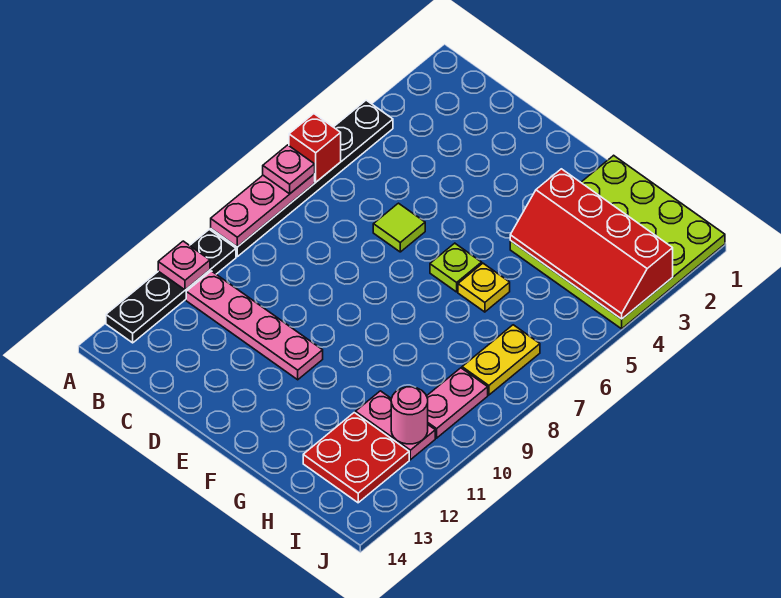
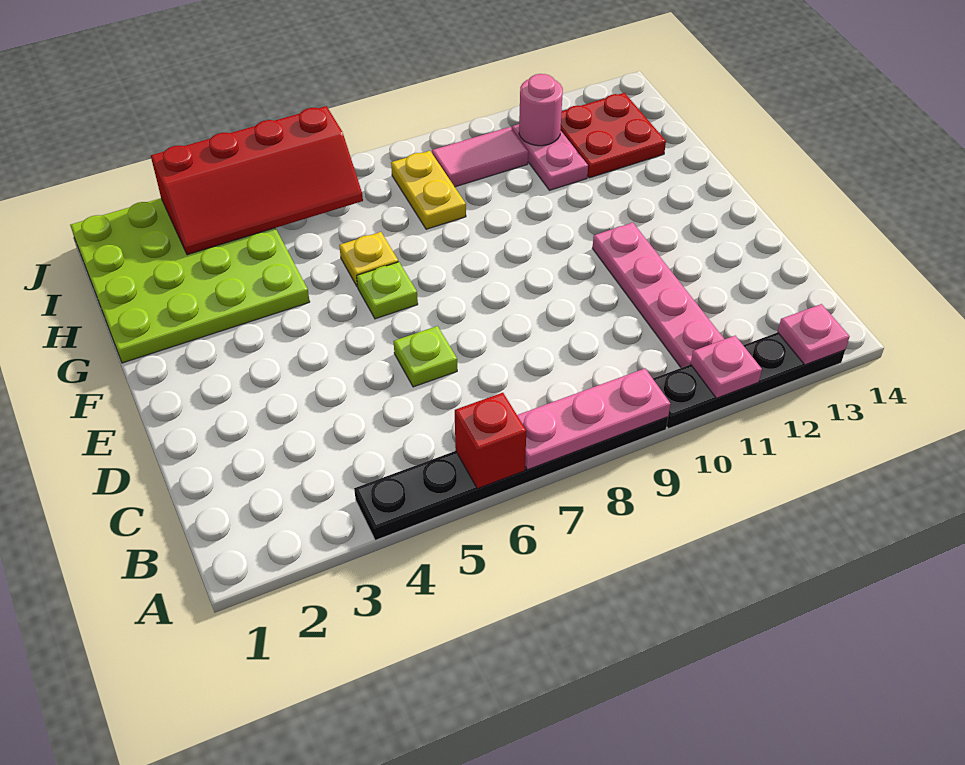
pink plate A7 level 3 -> pink plate A13 level 2
lime tile D6 level 1 -> lime plate D6 level 1
red slope G3:J4 level 2 top 3 -> red slope I3:J6 level 2 top J
yellow plate I7:I8 level 1 -> yellow plate H8:I8 level 1
pink plate I9:I10 level 1 -> pink tile I9:I10 level 1

